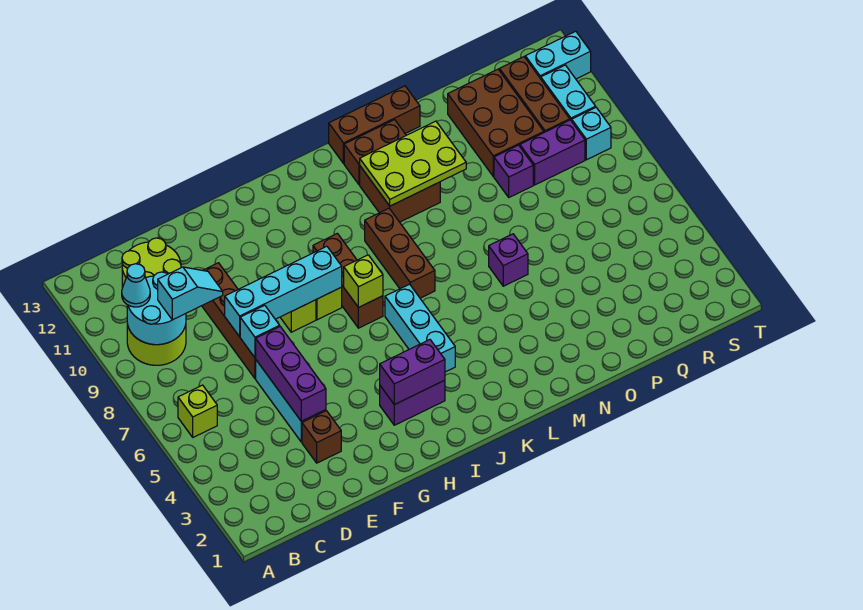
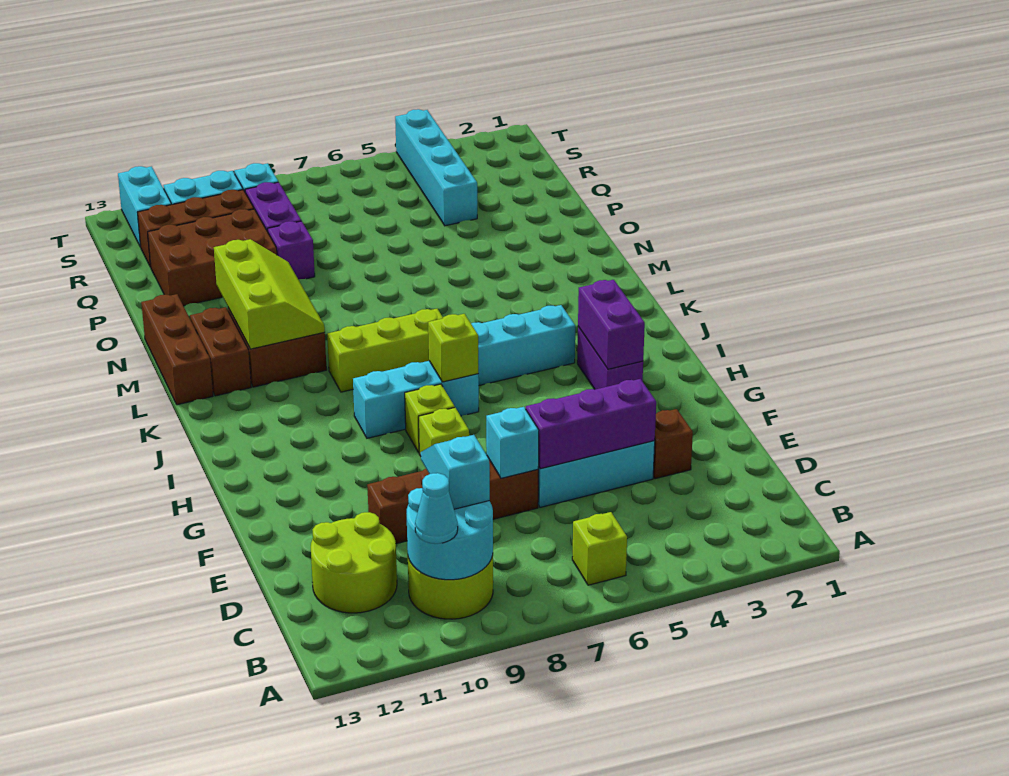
cyan brick E8:H8 level 2 -> cyan brick Q4:T4 level 1
brown brick I7:I9 level 1 -> cyan brick I7:I9 level 1
brown brick K7:K9 level 1 -> lime brick K7:K9 level 1
lime plate L10:N11 level 2 -> lime slope L10:N11 level 2 top 11
purple brick N6 level 1 -> none

